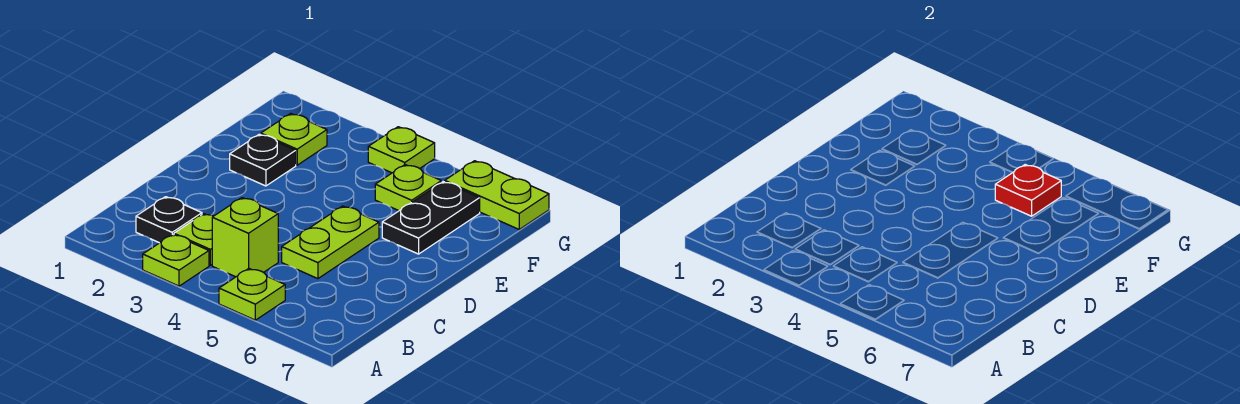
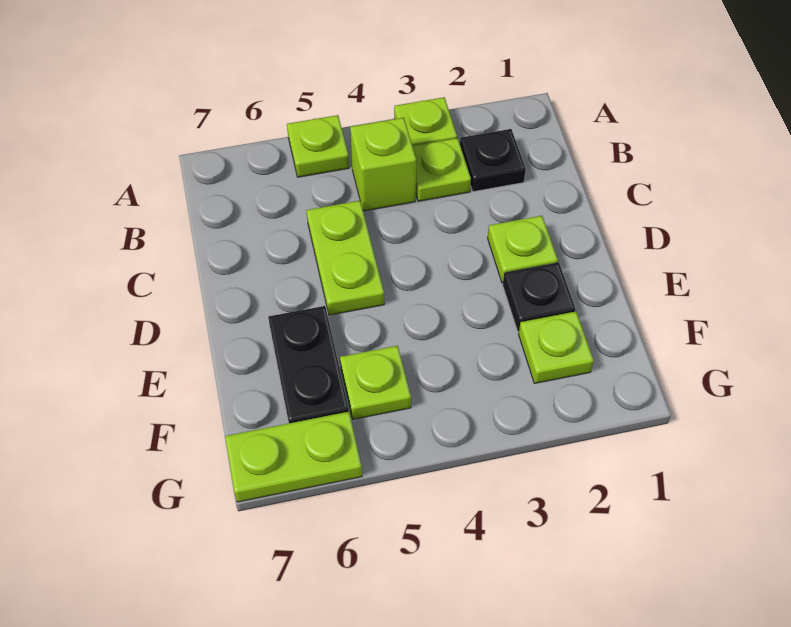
red plate F5 level 2 -> none
lime plate G4 level 1 -> lime plate D2 level 1

